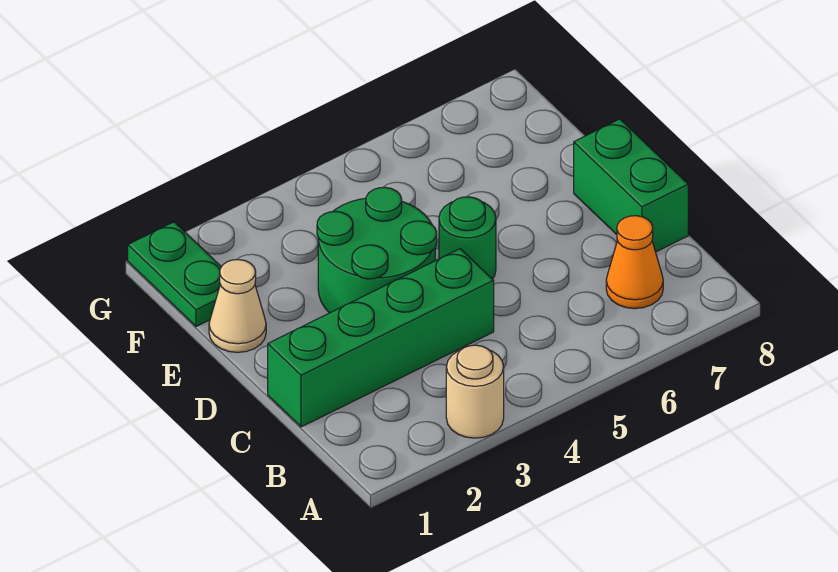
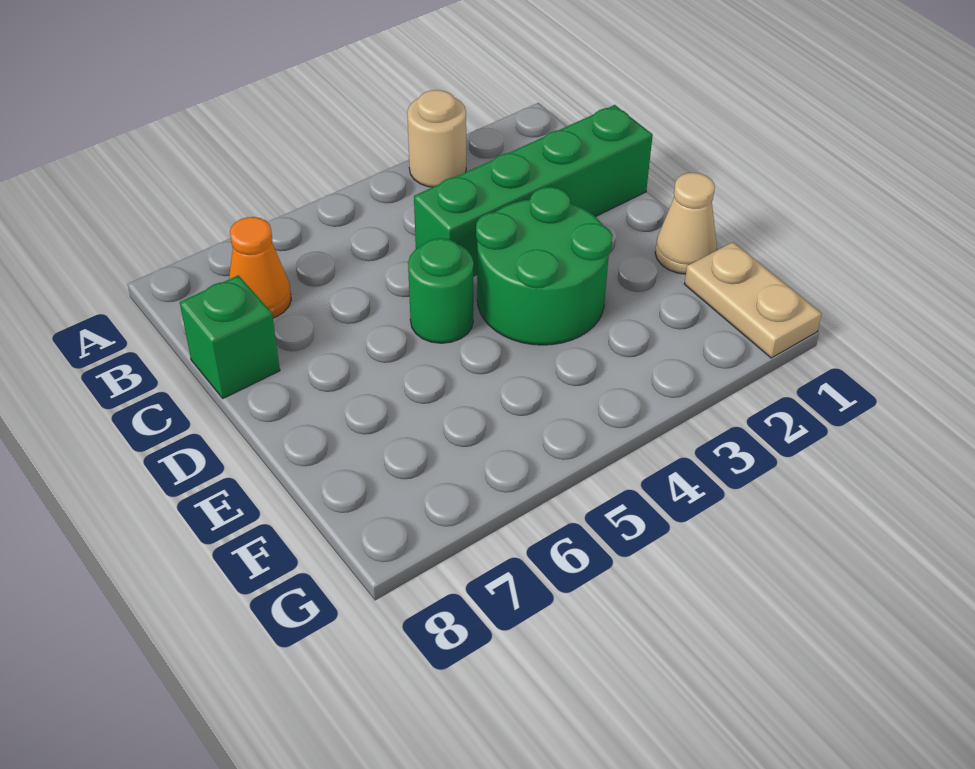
green brick C8:D8 level 1 -> green brick C8 level 1
green plate F1:G1 level 1 -> tan plate F1:G1 level 1

